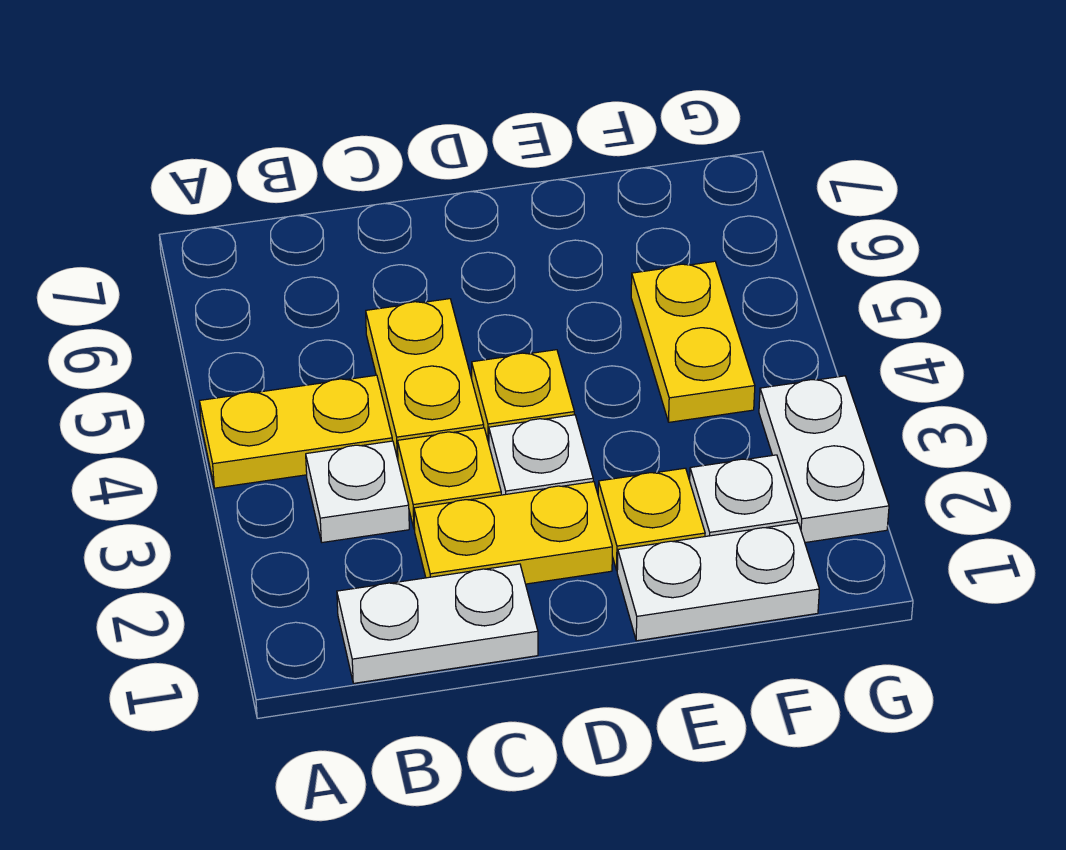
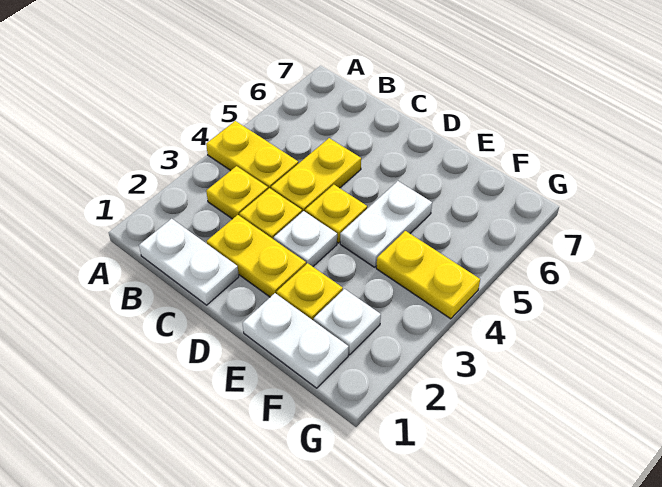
white plate B3 level 1 -> yellow plate B3 level 1
yellow plate F4:F5 level 1 -> yellow plate F4:G4 level 1
white plate G2:G3 level 1 -> white plate E4:E5 level 1

